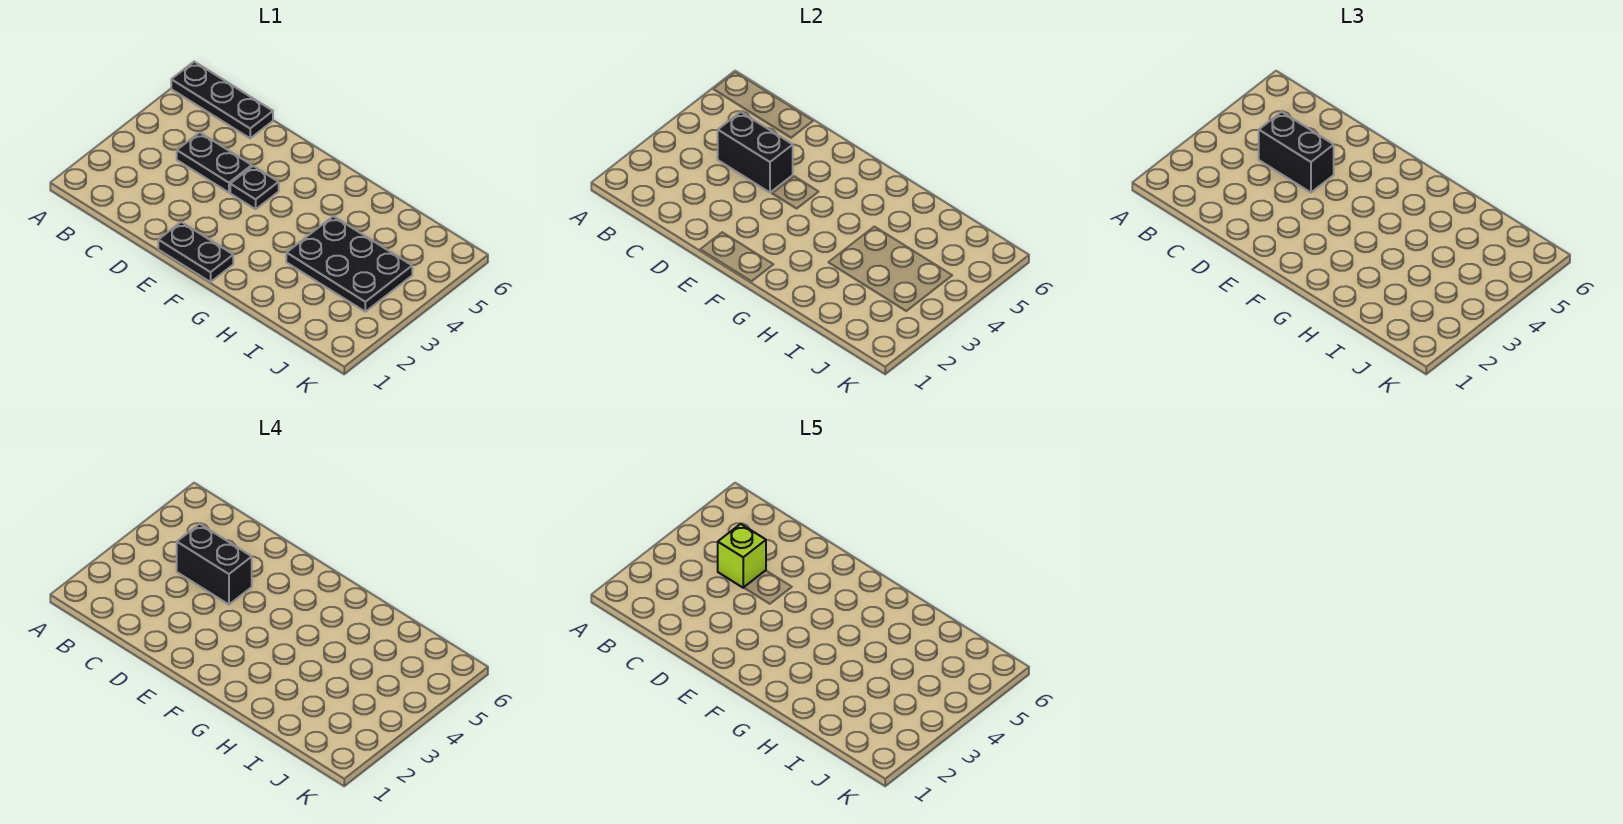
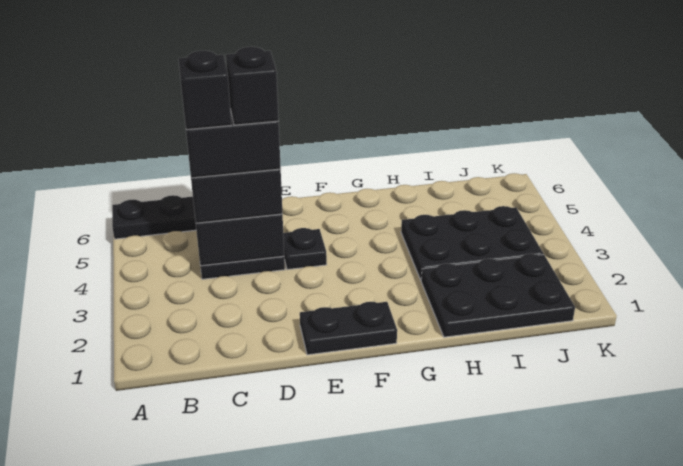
lime brick C4 level 5 -> black brick C4 level 5
none -> black brick D4 level 5
none -> black plate H1:J2 level 1

